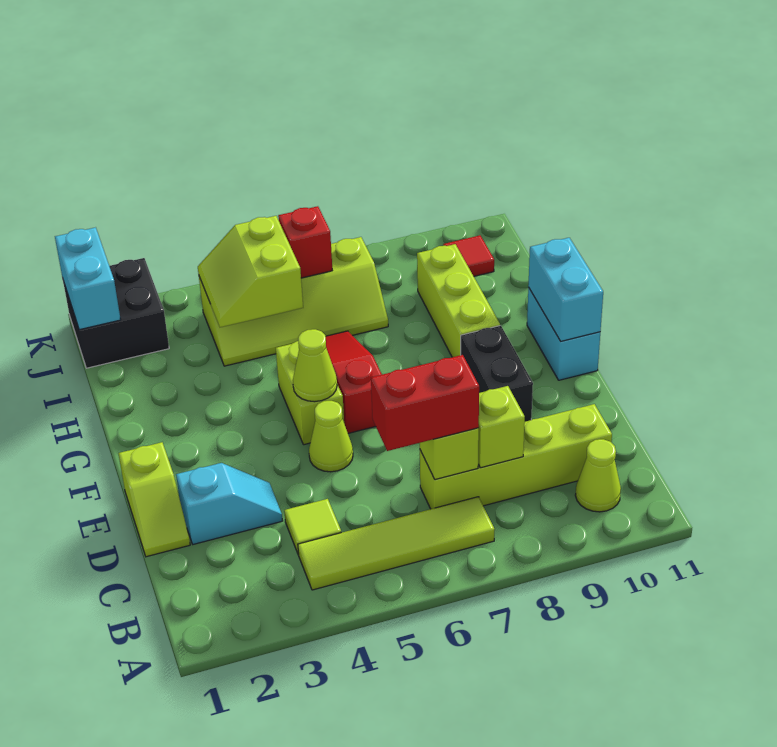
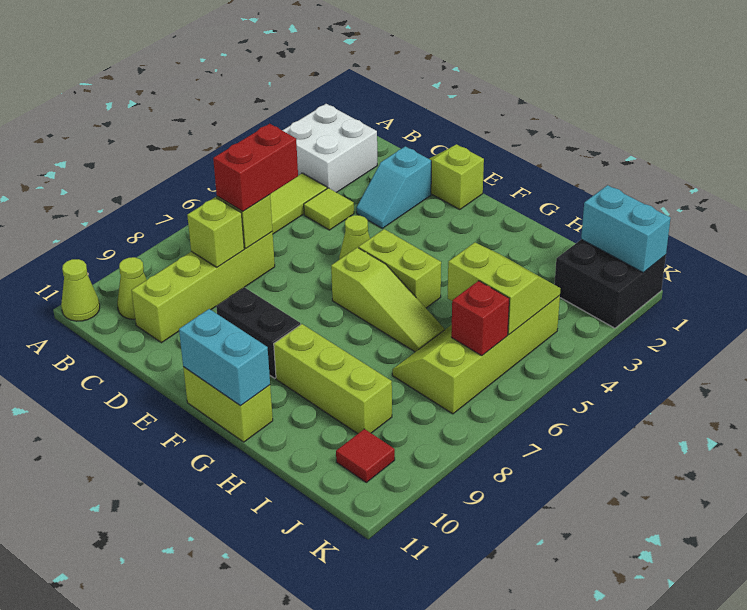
none -> white brick A2:B3 level 1
lime cone F5 level 2 -> lime cone A11 level 1
red slope F6:H6 level 1 top F -> lime slope F6:H6 level 1 top F
cyan brick F11:G11 level 1 -> lime brick F11:G11 level 1

